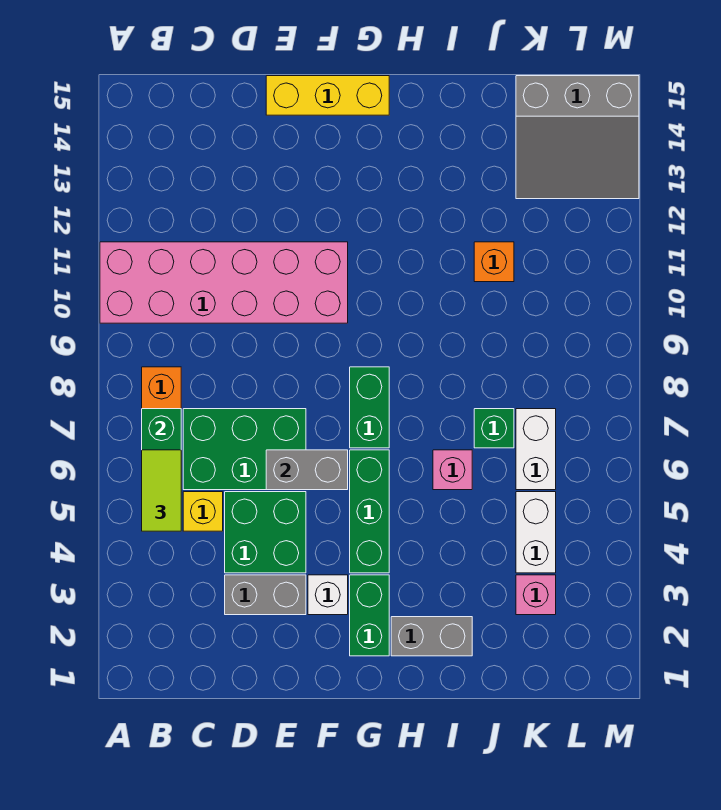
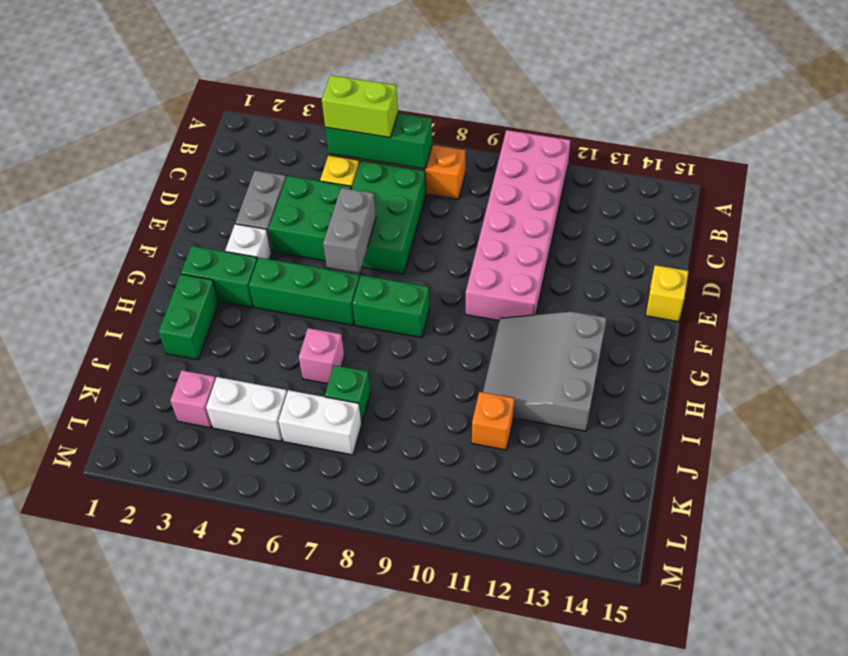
lime tile B5:B6 level 3 -> lime brick B5:B6 level 3
yellow brick E15:G15 level 1 -> yellow brick E15 level 1
grey brick H2:I2 level 1 -> green brick H2:I2 level 1
grey slope K13:M15 level 1 top 15 -> grey slope G11:I13 level 1 top 13

